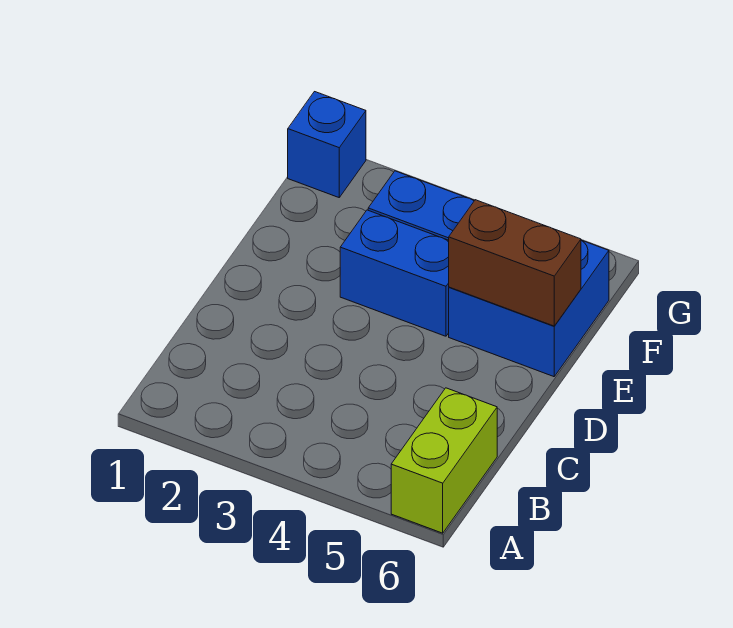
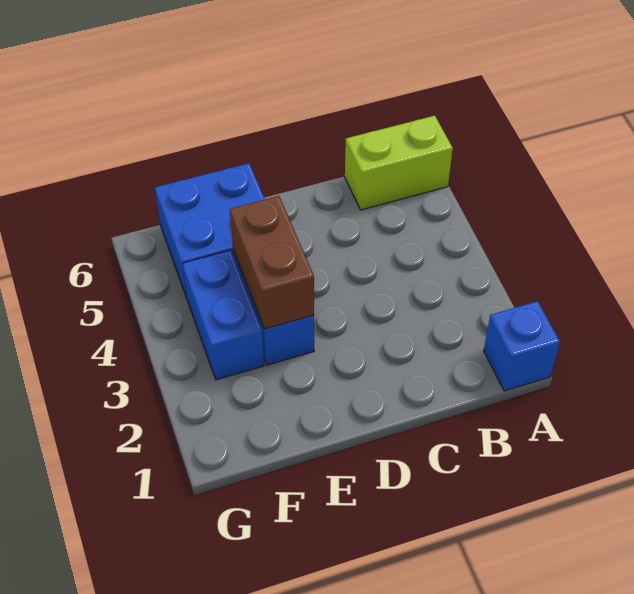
brown brick E5:E6 level 2 -> brown brick E3:E4 level 2
blue brick G1 level 1 -> blue brick A1 level 1

